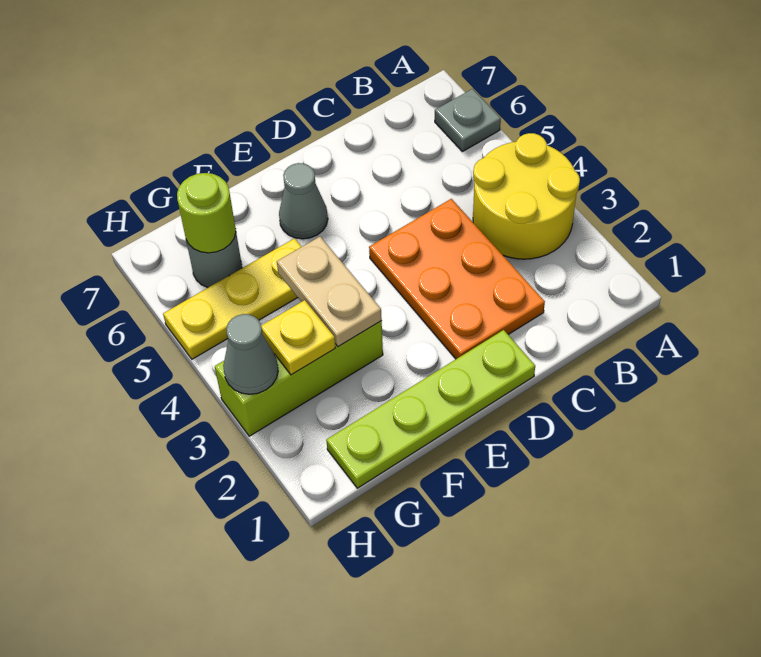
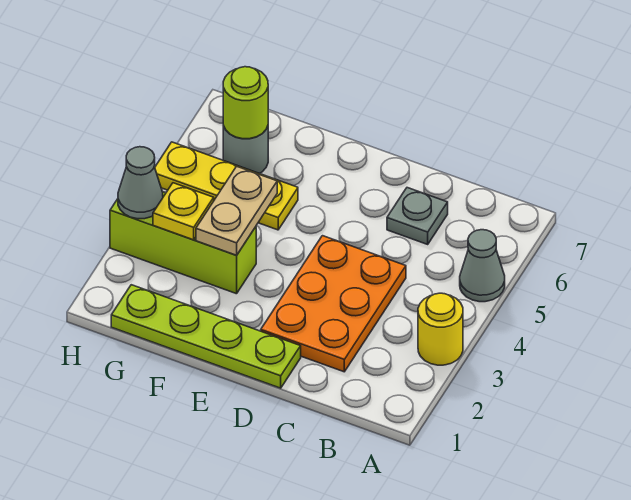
yellow round brick A3:B4 level 1 -> yellow round brick A3 level 1
grey plate A6 level 1 -> grey plate C6 level 1
grey cone E6 level 1 -> grey cone A5 level 1

